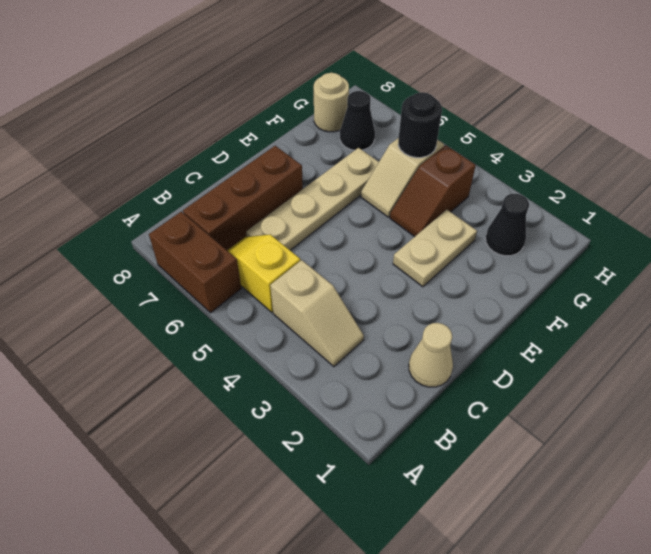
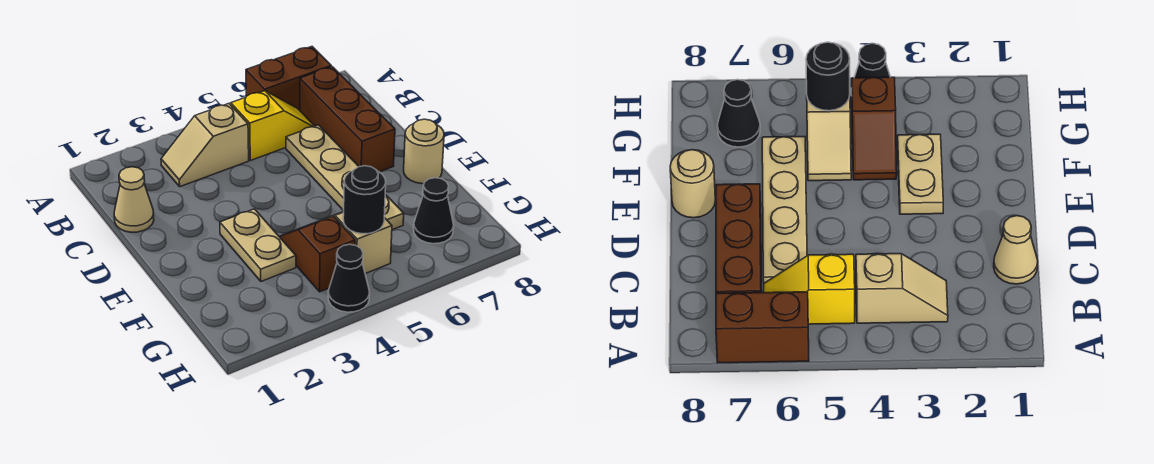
black cone G2 level 1 -> black cone H4 level 1
tan round brick G8 level 1 -> tan round brick E8 level 1

